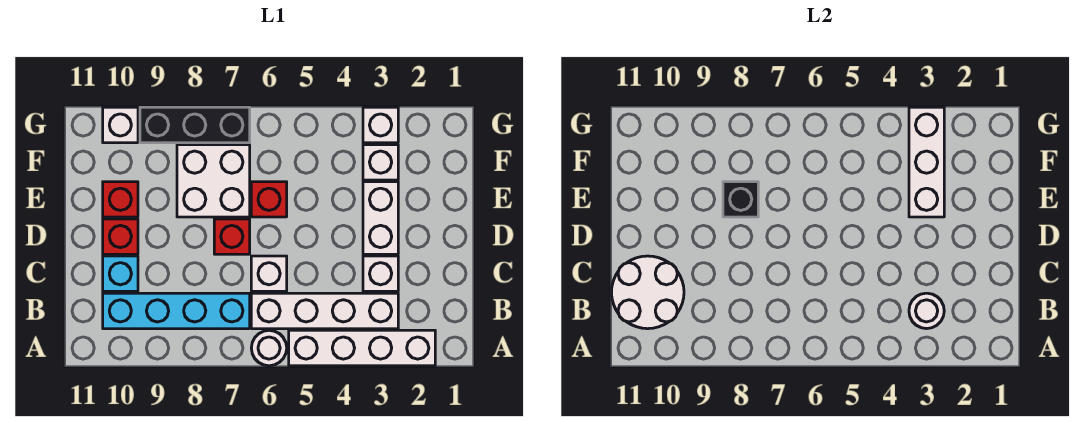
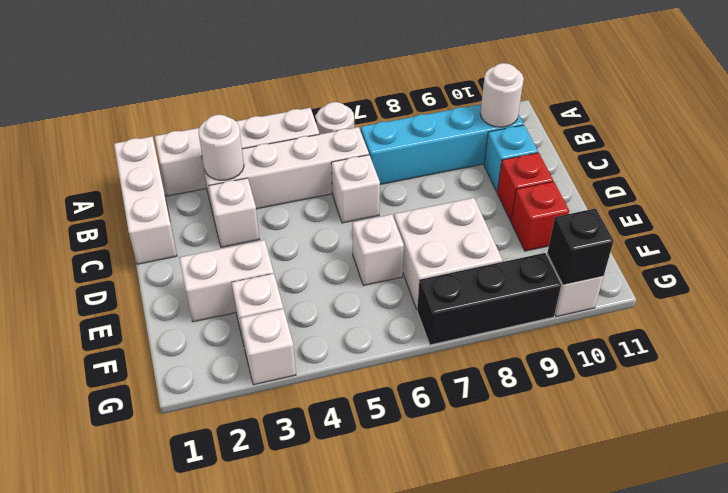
white round brick B10:C11 level 2 -> white round brick B10 level 2
white brick D3:E3 level 1 -> white brick E2:E3 level 1
red brick D7 level 1 -> none
white brick E3:G3 level 2 -> white brick A1:C1 level 1
red brick E6 level 1 -> white brick E6 level 1
black brick E8 level 2 -> black brick G10 level 2

